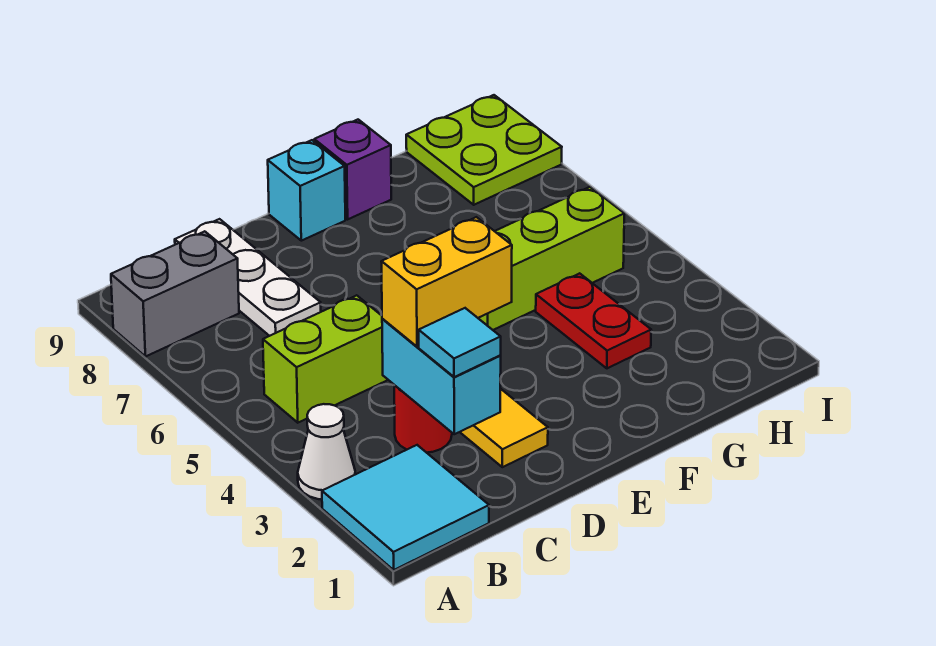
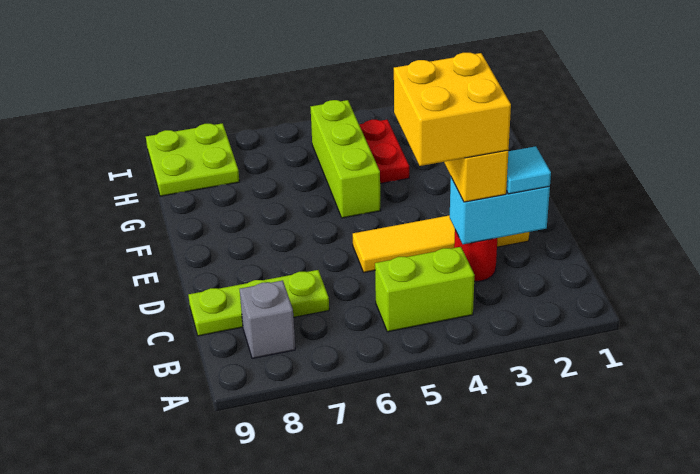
cyan tile A1:B2 level 1 -> none
white cone A3 level 1 -> none
grey brick A8:B8 level 1 -> grey brick B8 level 1
lime brick B5:C5 level 1 -> lime brick B4:B5 level 1
none -> yellow brick C3:D4 level 4
white plate C7:C9 level 1 -> lime plate C7:C9 level 1
cyan brick E9 level 1 -> none
purple brick F9 level 1 -> none
red plate G3:G4 level 1 -> red plate G4:H4 level 1

